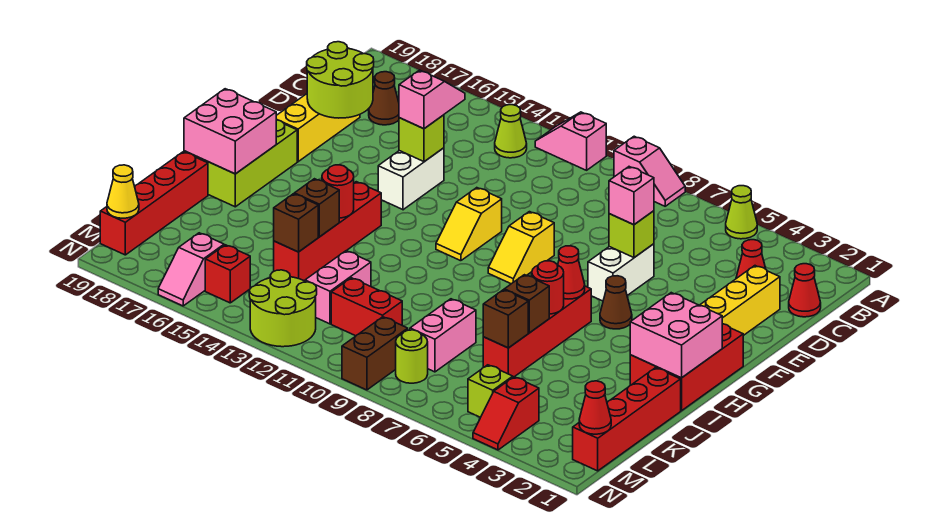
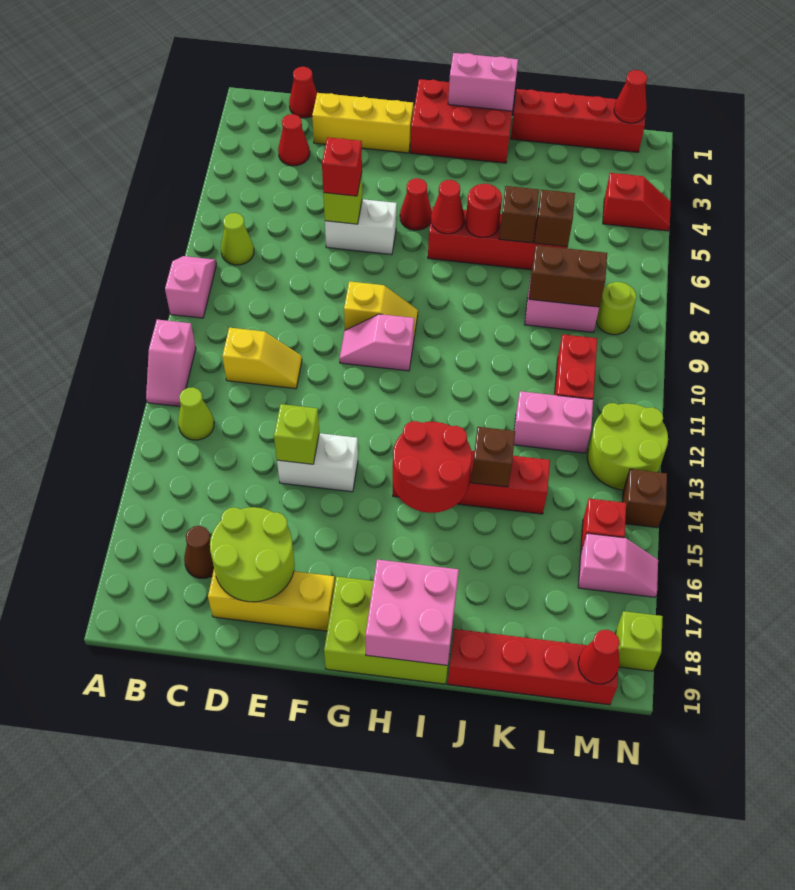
lime cone A5 level 1 -> lime cone B7 level 1
pink slope D14:E14 level 3 top E -> pink slope F10:G10 level 1 top G
pink brick E6 level 3 -> red brick E6 level 3
yellow slope F11:G11 level 1 top F -> yellow slope C11:D11 level 1 top C
brown cone G5 level 1 -> red cone G5 level 1
pink brick H1:I2 level 2 -> pink brick H1:I1 level 2
red round brick I14 level 2 -> red round brick H14:I15 level 2
brown brick K14 level 2 -> brown brick N14 level 1
lime brick M5 level 1 -> lime brick N18 level 1
brown brick M9:N9 level 1 -> brown brick K8:L8 level 2
yellow cone M19 level 2 -> red cone M19 level 2

